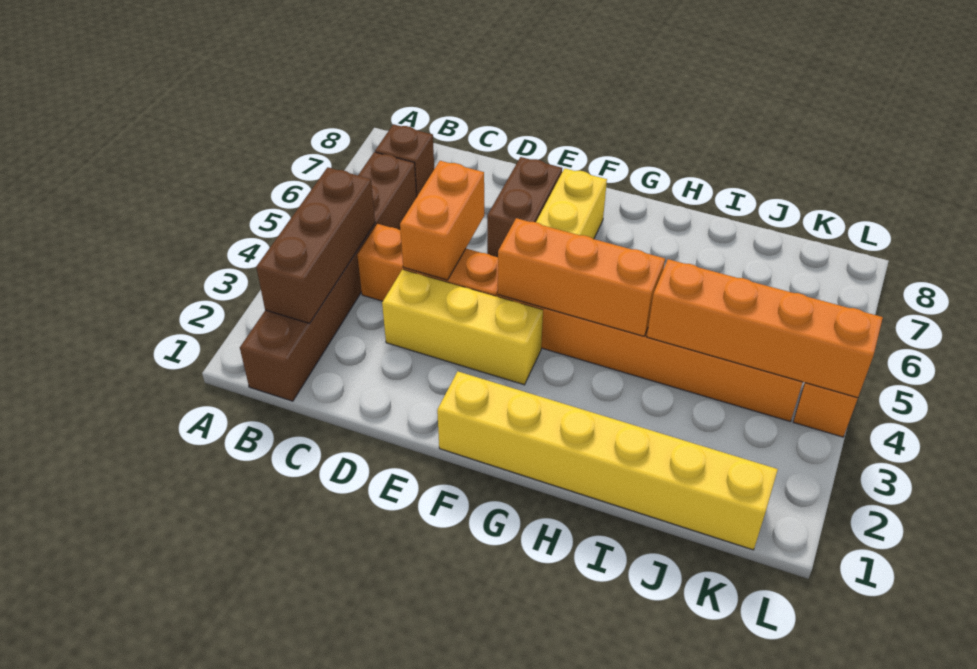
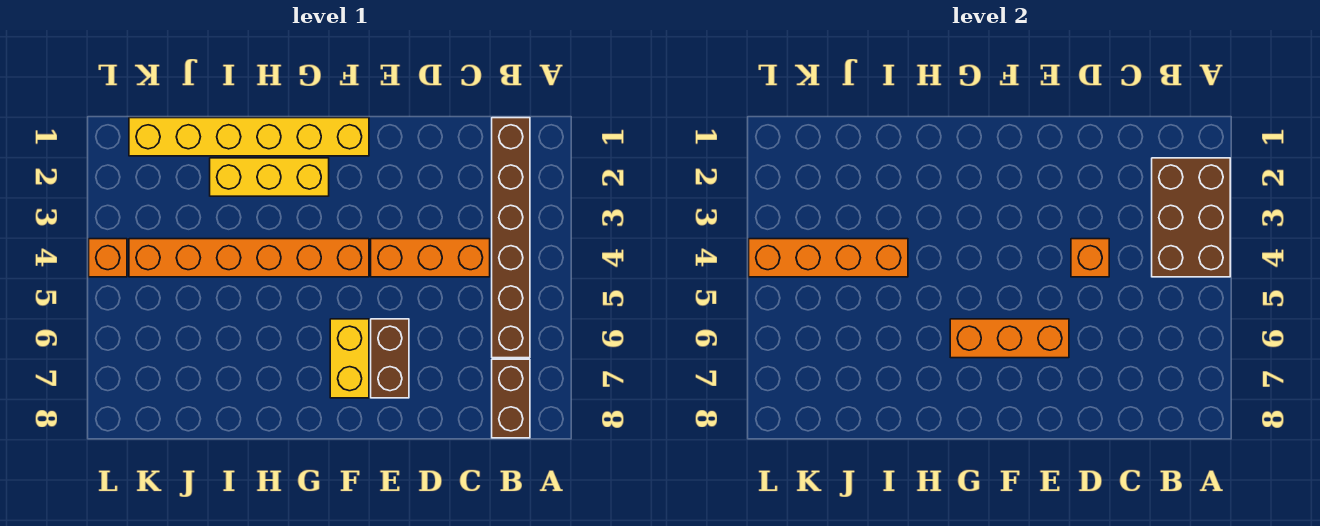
brown brick B2:B4 level 2 -> brown brick A2:B4 level 2
brown brick B7 level 1 -> brown brick B7:B8 level 1
yellow brick D3:F3 level 1 -> yellow brick G2:I2 level 1
orange brick D4:D5 level 2 -> orange brick D4 level 2
orange brick F4:H4 level 2 -> orange brick E6:G6 level 2

